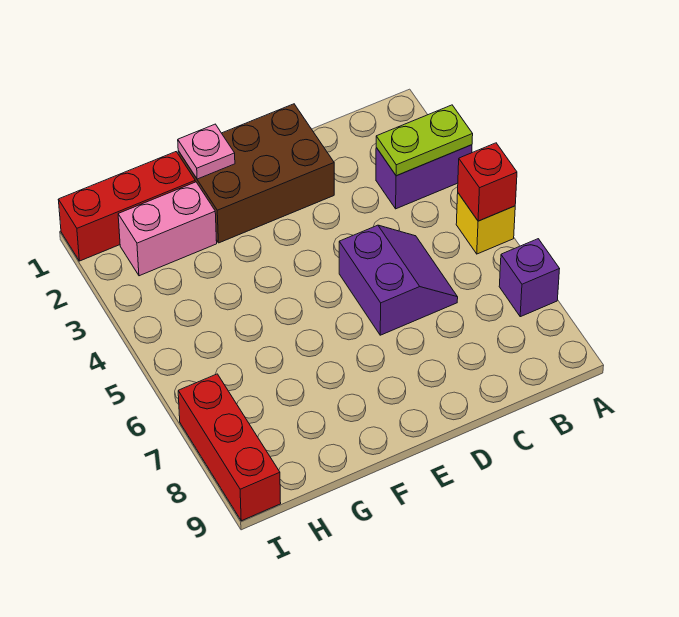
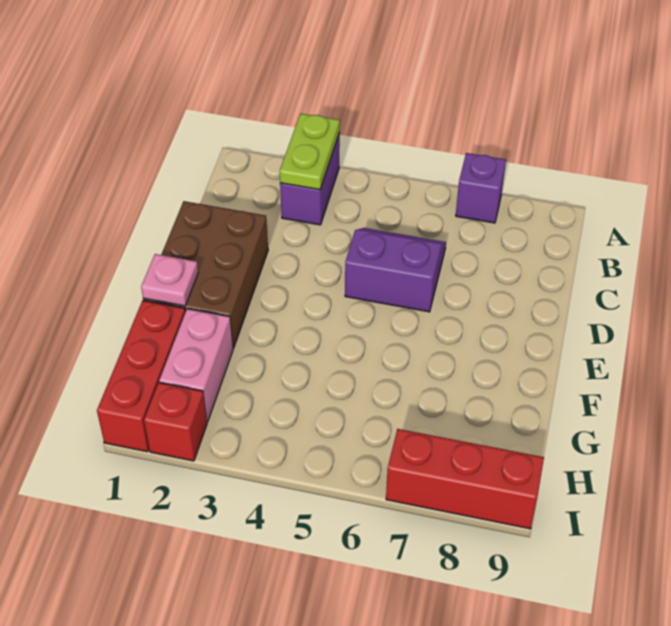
yellow brick A5 level 1 -> none
red brick A5 level 2 -> red brick I2 level 1

